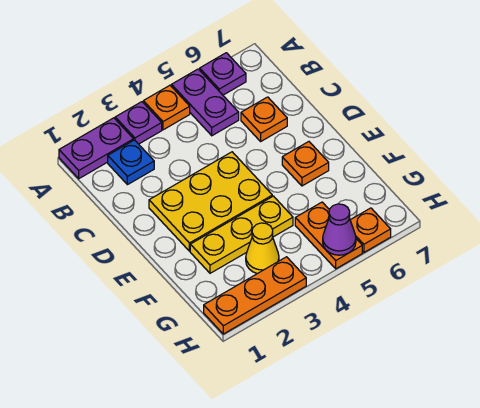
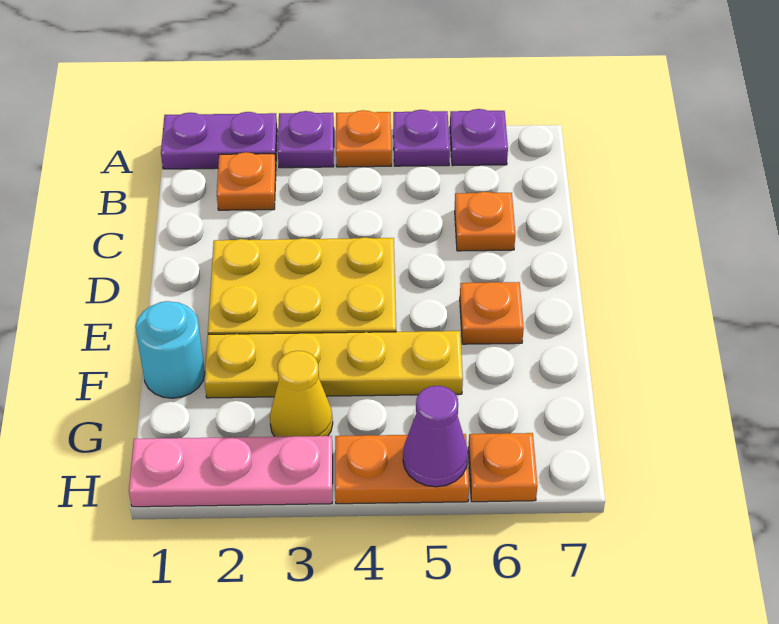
purple plate A5:B5 level 1 -> purple plate A5 level 1
blue plate B2 level 1 -> orange plate B2 level 1
none -> cyan round brick F1 level 1
yellow plate F2:F4 level 1 -> yellow plate F2:F5 level 1
orange plate G5:H5 level 1 -> orange plate H4:H5 level 1
orange plate H1:H3 level 1 -> pink plate H1:H3 level 1

